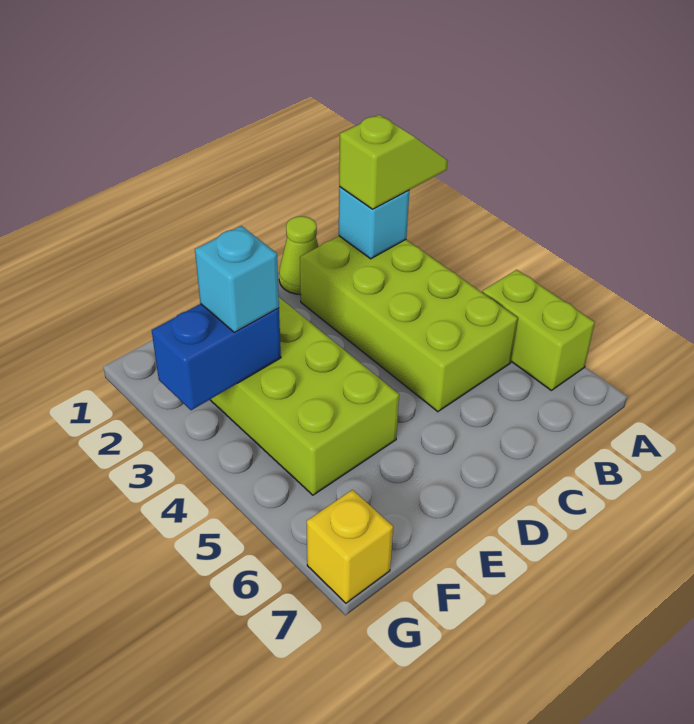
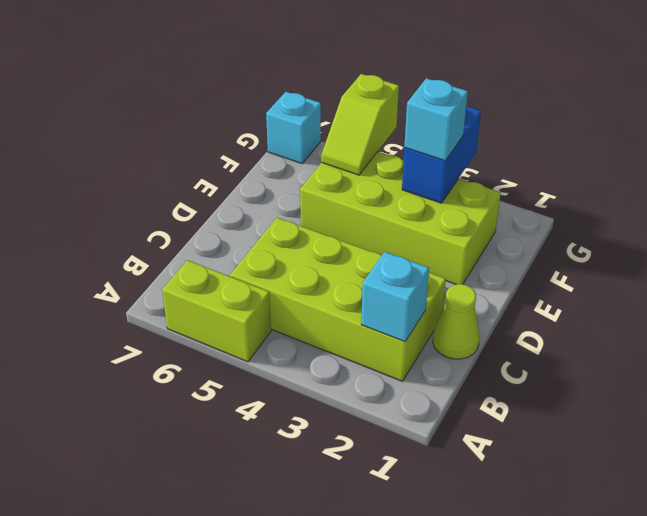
lime slope A2:B2 level 3 top B -> lime slope F5:G5 level 2 top G
yellow brick G7 level 1 -> cyan brick G7 level 1

